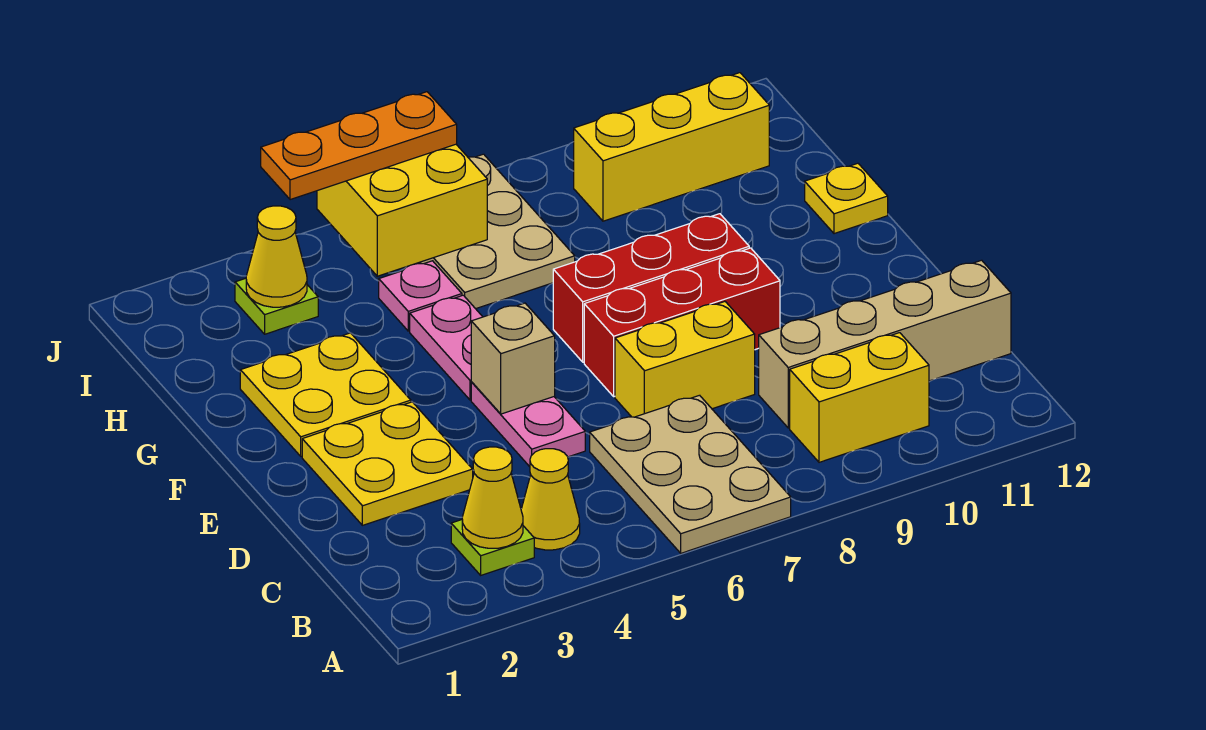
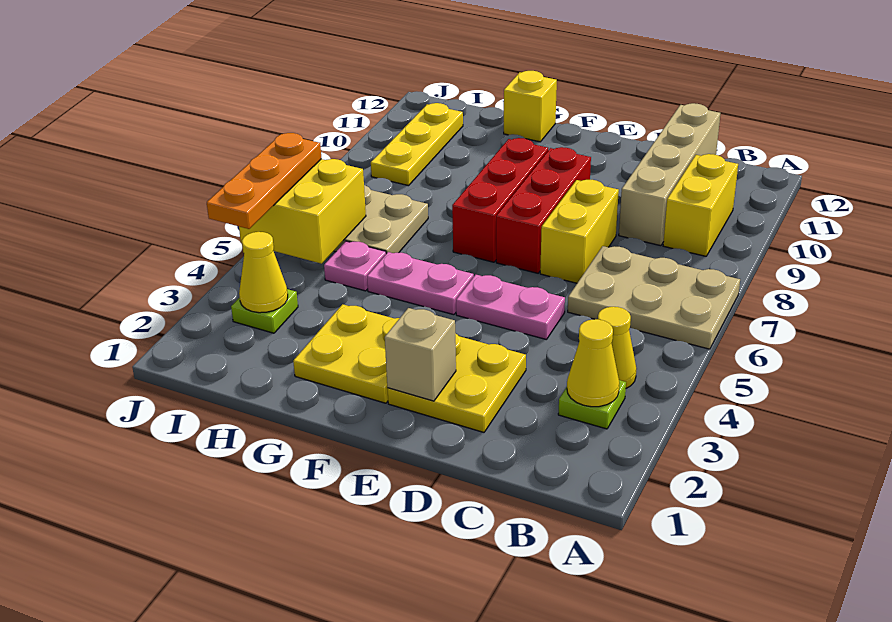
tan brick E5 level 2 -> tan brick E2 level 2
yellow plate G12 level 1 -> yellow brick G12 level 1
yellow brick I9:I11 level 1 -> yellow plate I9:I11 level 1

